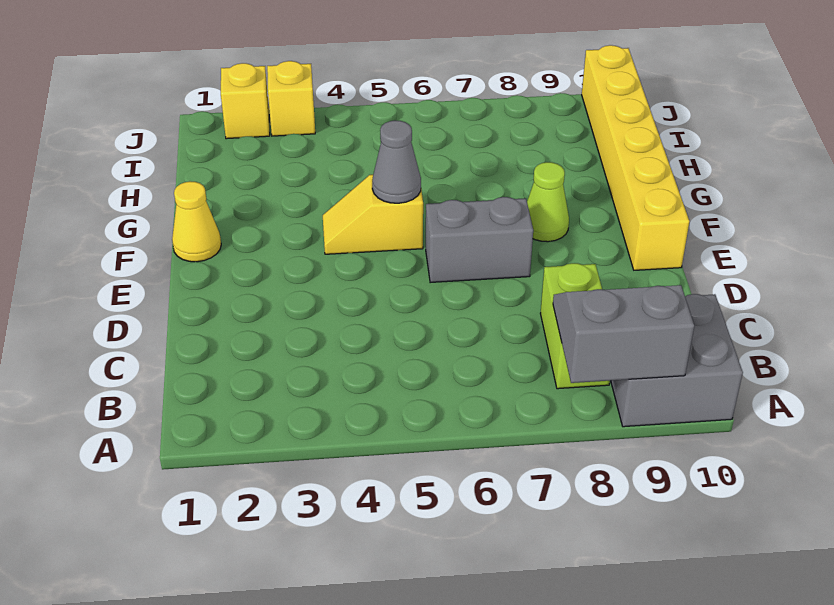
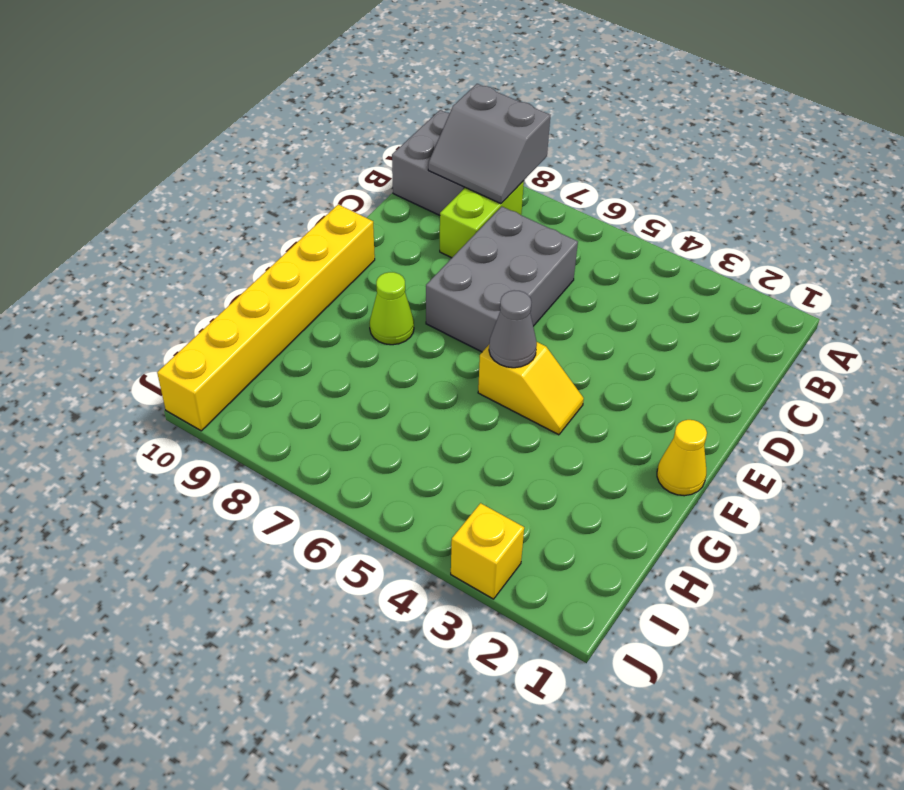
grey brick E6:E7 level 1 -> grey brick C6:E7 level 1
yellow brick J2 level 1 -> none

